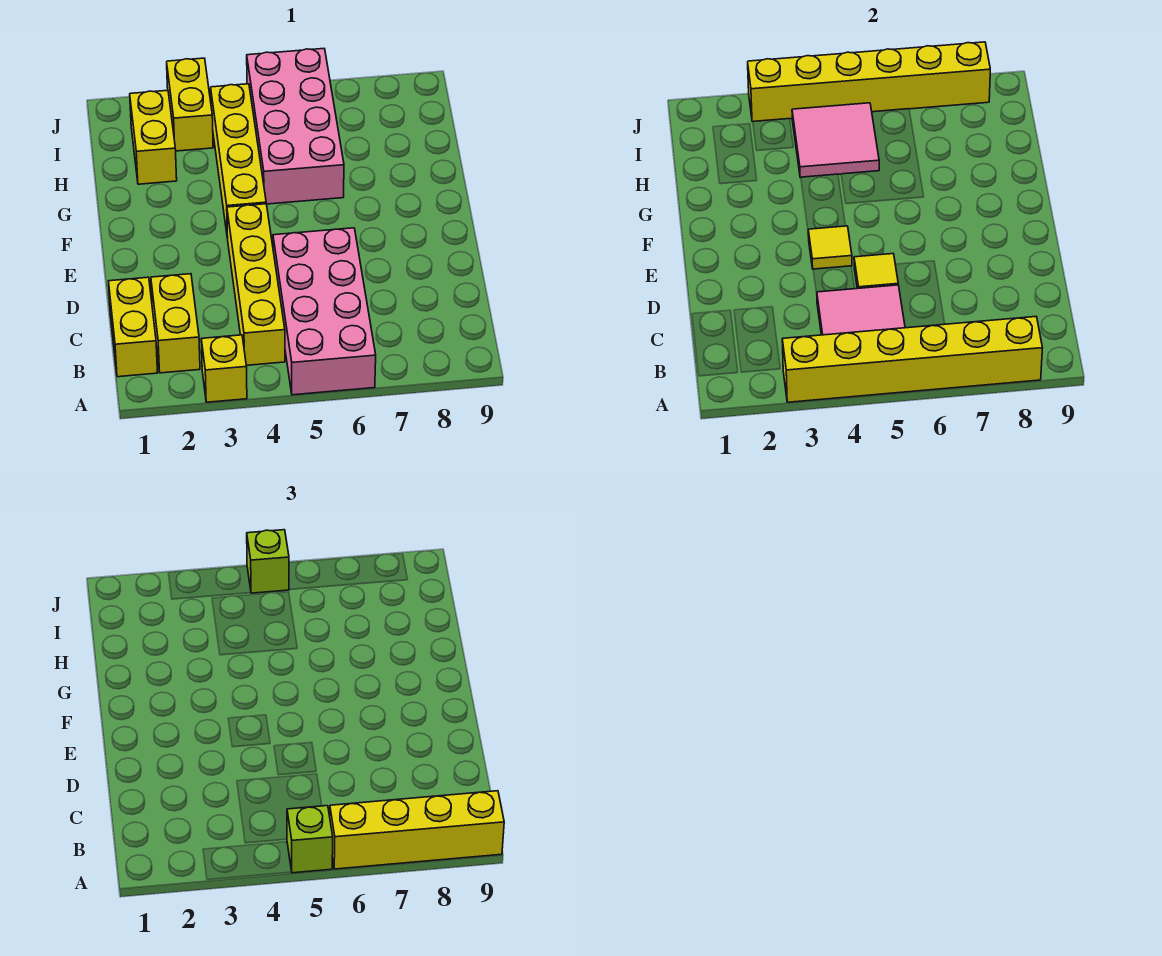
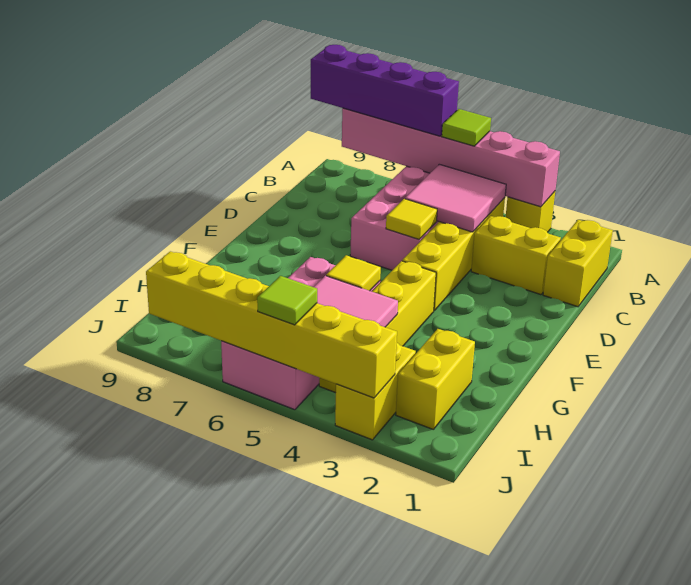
yellow brick A3:A8 level 2 -> pink brick A3:A8 level 2
lime brick A5 level 3 -> lime tile A5 level 3
yellow brick A6:A9 level 3 -> purple brick A6:A9 level 3
yellow brick B2:C2 level 1 -> yellow brick C2:C3 level 1
yellow tile E4 level 2 -> yellow tile G5 level 2
lime brick J5 level 3 -> lime tile J5 level 3

